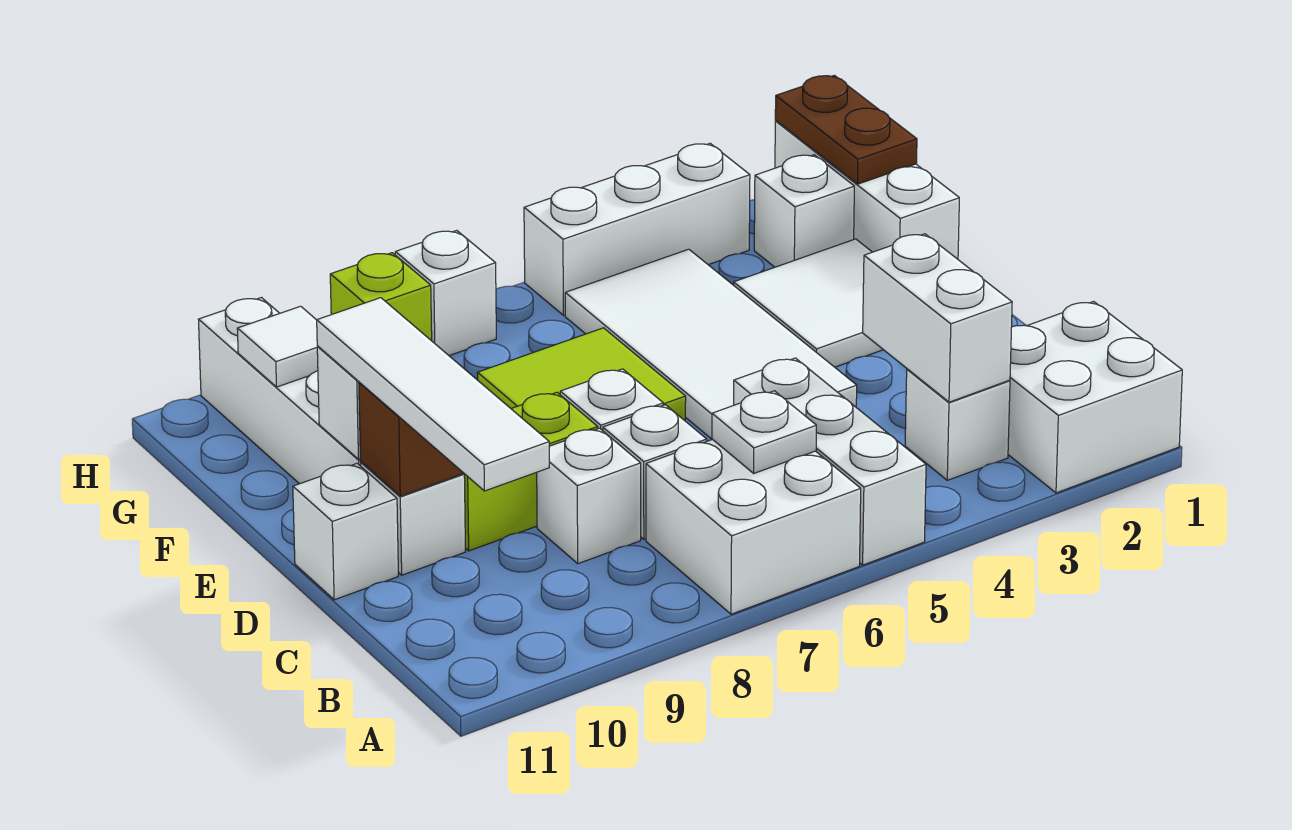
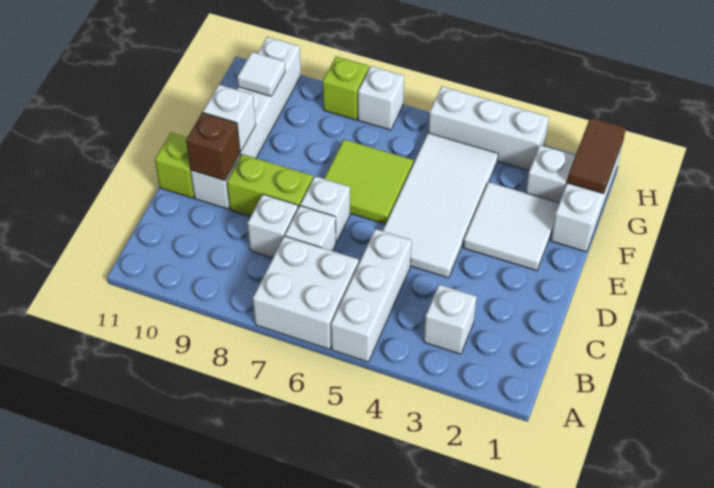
white brick A1:B2 level 1 -> none
white brick B3:C3 level 2 -> none
white plate B6 level 2 -> none
white tile B10:E10 level 3 -> none
white brick D11 level 1 -> lime brick D11 level 1
brown plate G1:H1 level 2 -> brown tile G1:H1 level 2

